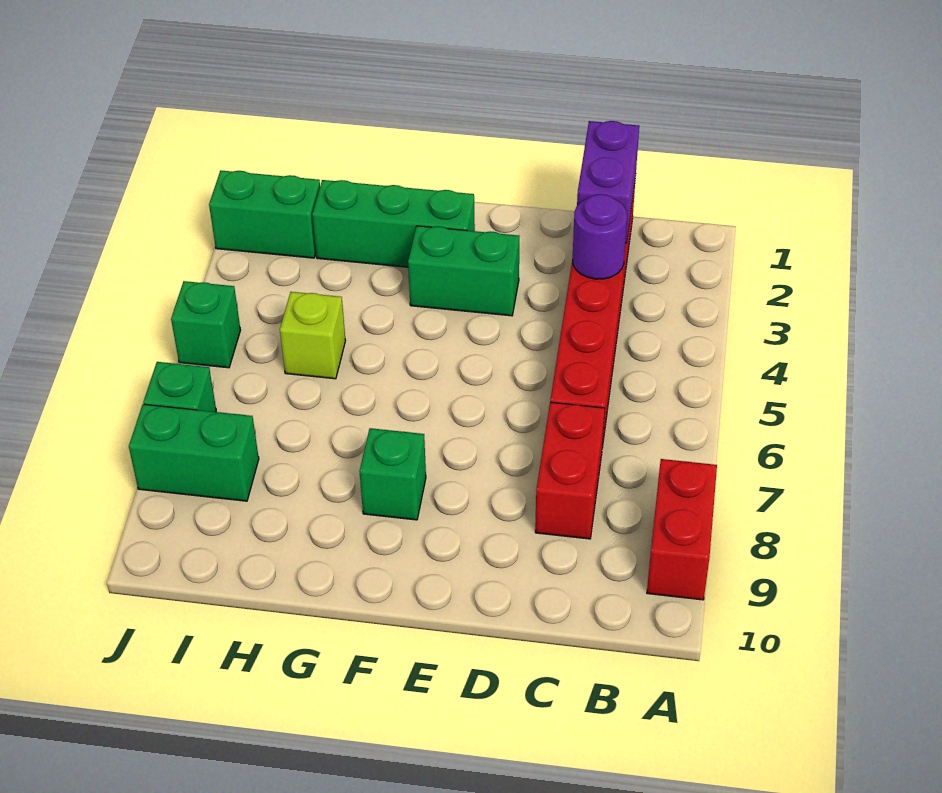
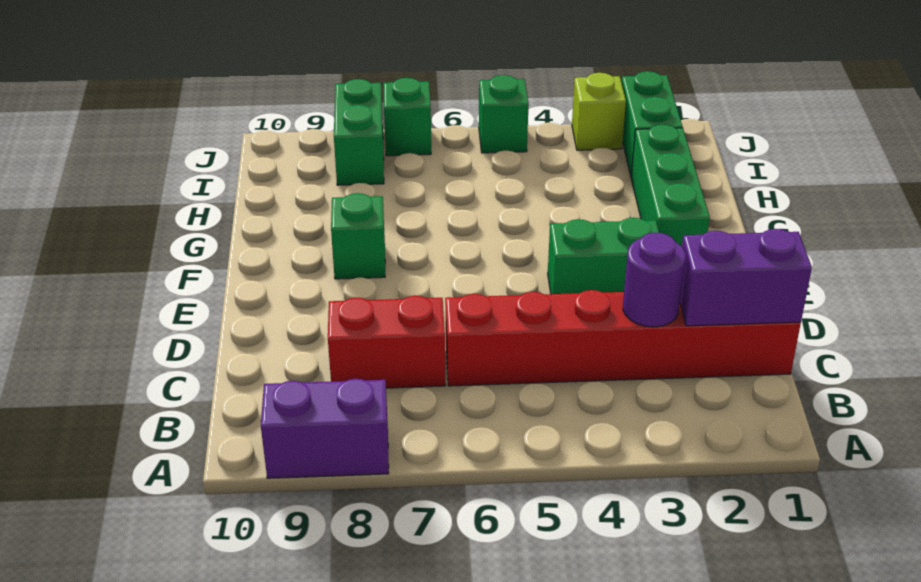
red brick A8:A9 level 1 -> purple brick A8:A9 level 1
green brick E3:F3 level 1 -> green brick E3:E4 level 1
lime brick H5 level 1 -> lime brick J3 level 1

